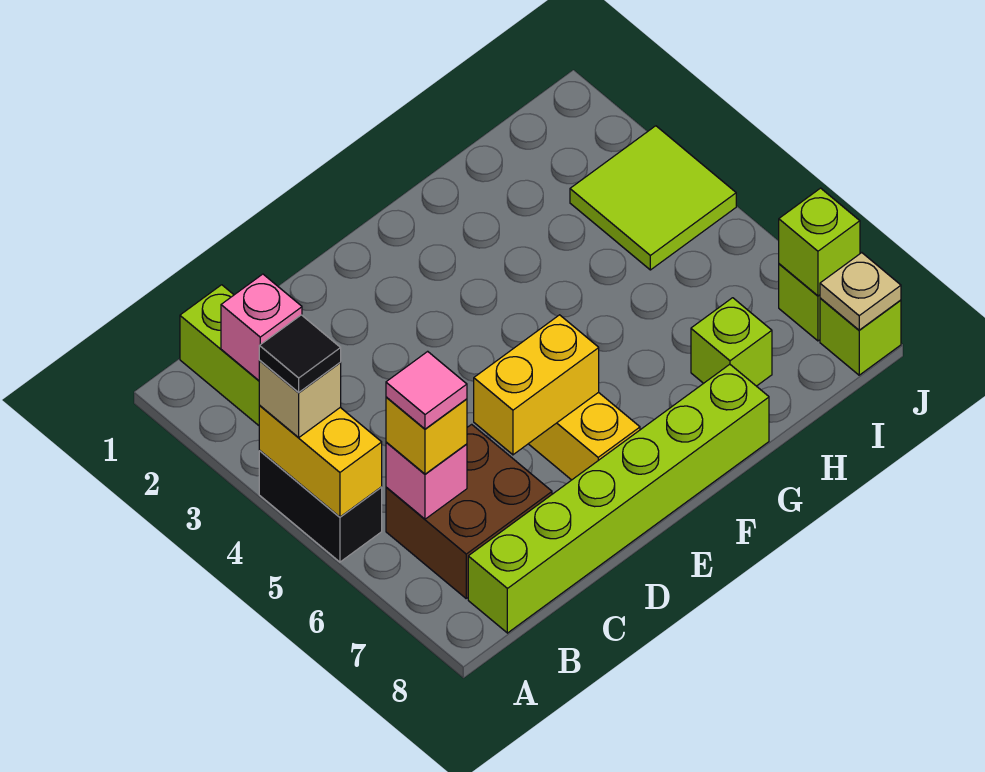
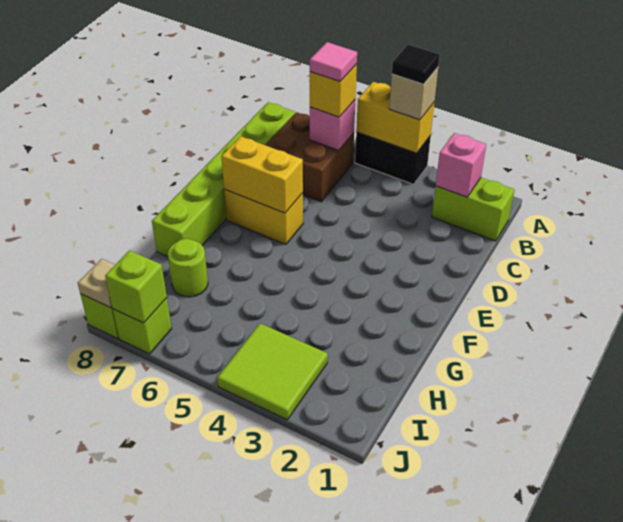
yellow brick D6:E6 level 2 -> yellow brick E6:E7 level 2
lime brick H7 level 1 -> lime round brick H7 level 1

